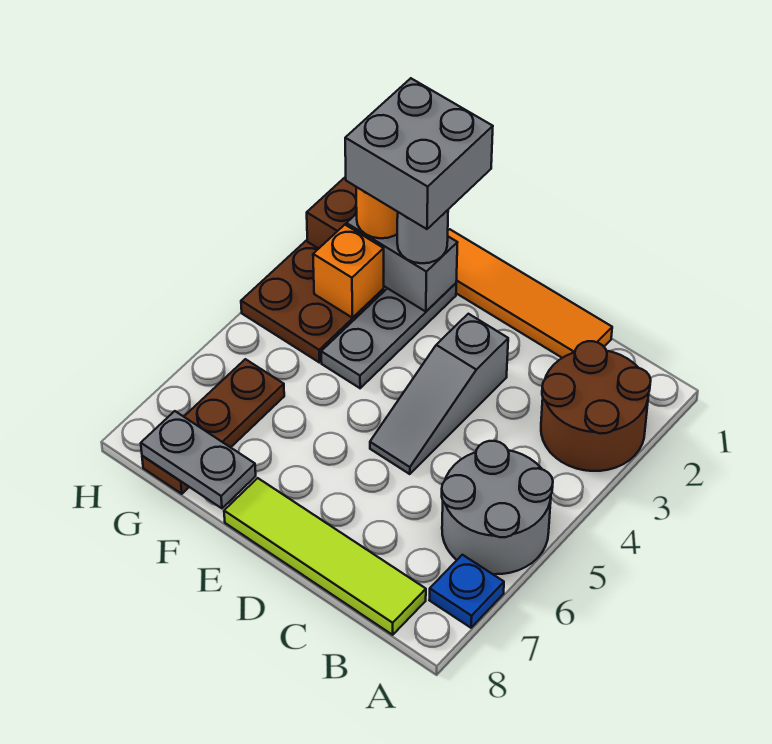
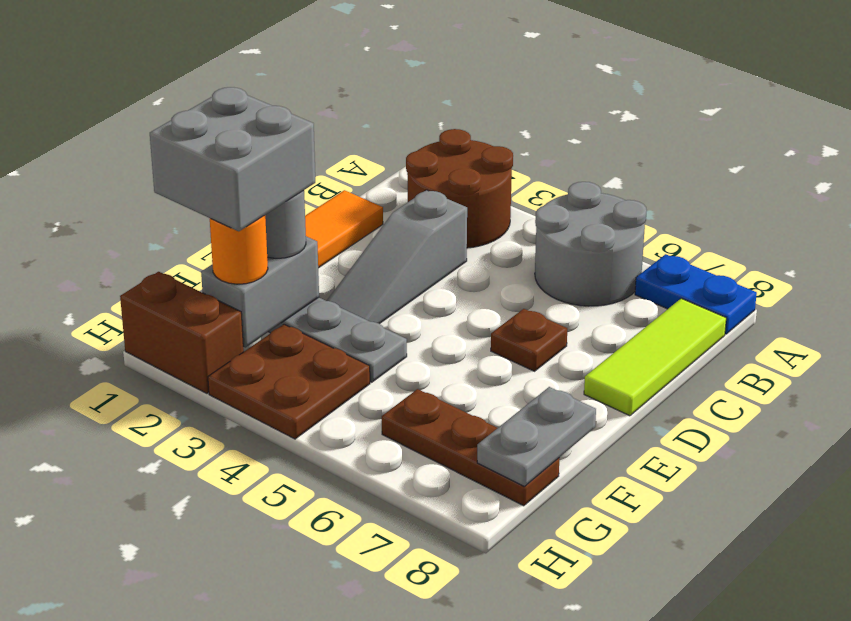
blue plate A7 level 1 -> blue plate A7:A8 level 1
lime tile B8:E8 level 1 -> lime tile B8:D8 level 1
grey slope D3:D5 level 1 top 3 -> grey slope C3:E3 level 1 top C
none -> brown plate D6 level 1
orange brick G3 level 2 -> none

